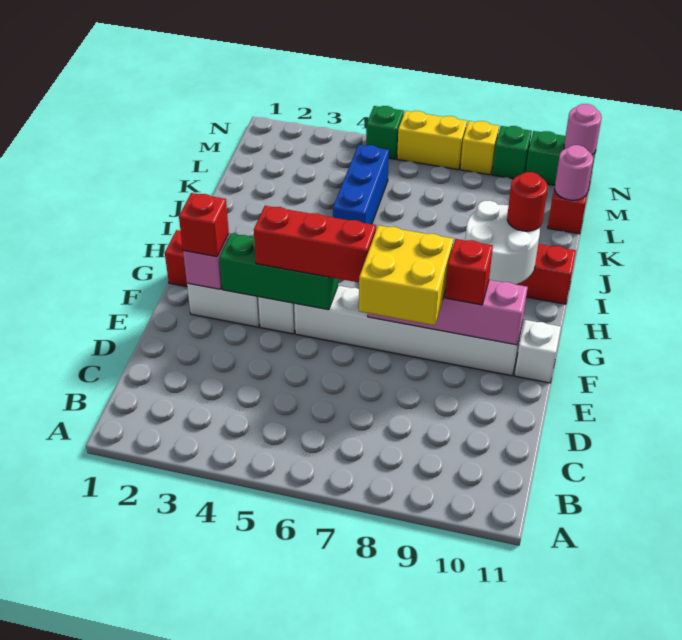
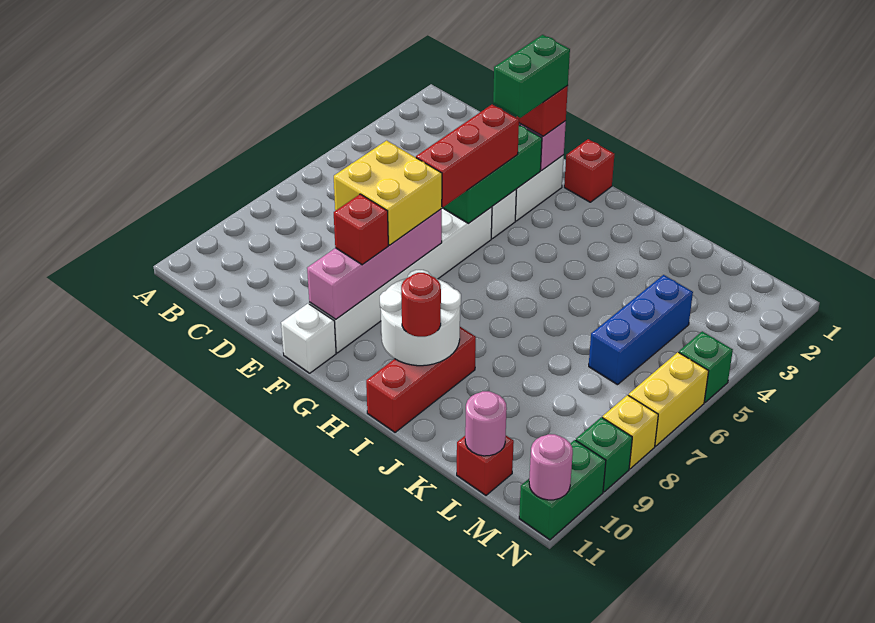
none -> green brick F2:F3 level 4
blue brick J5:L5 level 1 -> blue brick L4:L6 level 1

